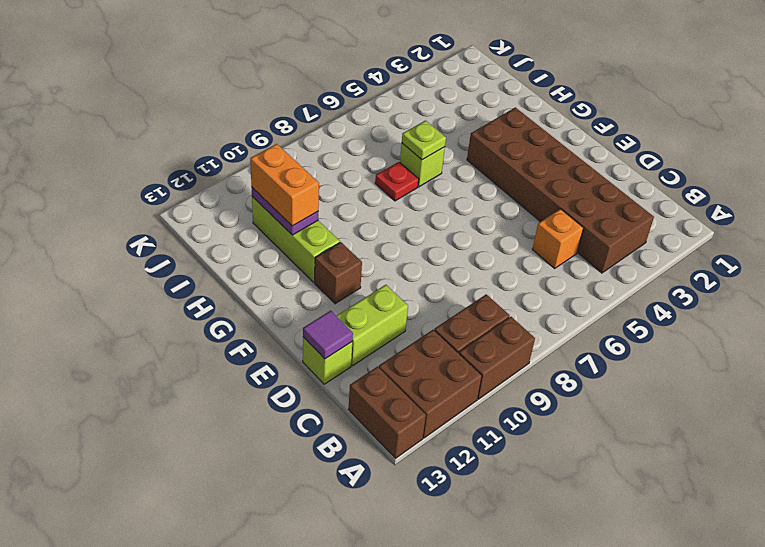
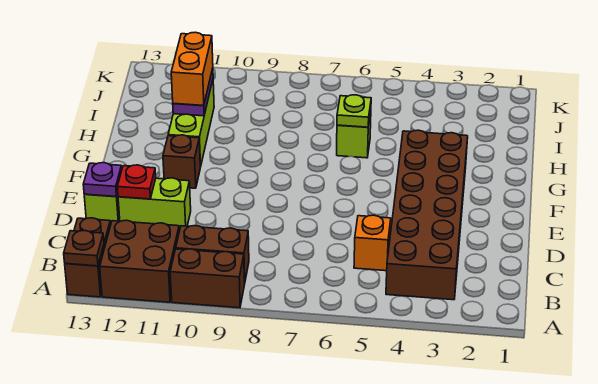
none -> brown plate A13 level 2
purple tile D13 level 2 -> purple plate D13 level 2
red plate H7 level 1 -> red plate D12 level 2

